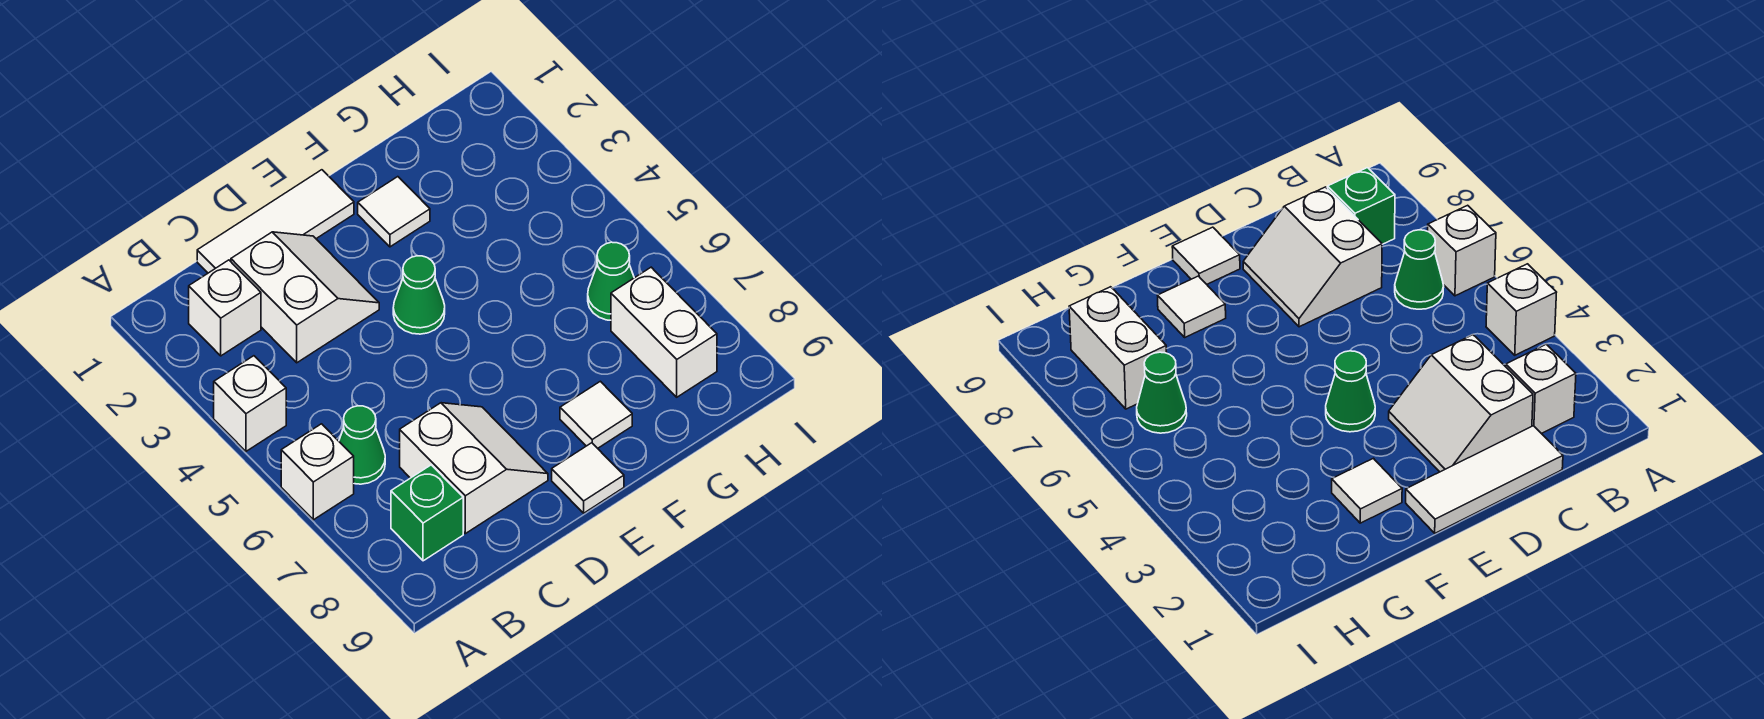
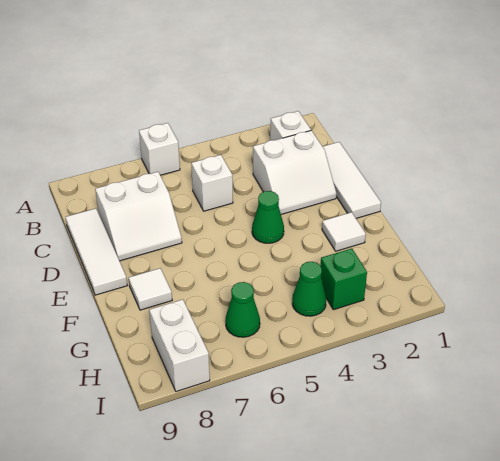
white brick A4 level 1 -> white brick C5 level 1
green cone B6 level 1 -> green cone H4 level 1
green brick B8 level 1 -> green brick H3 level 1
white tile E9 level 1 -> white tile C9:E9 level 1
white brick H7:H8 level 1 -> white brick H8:I8 level 1

